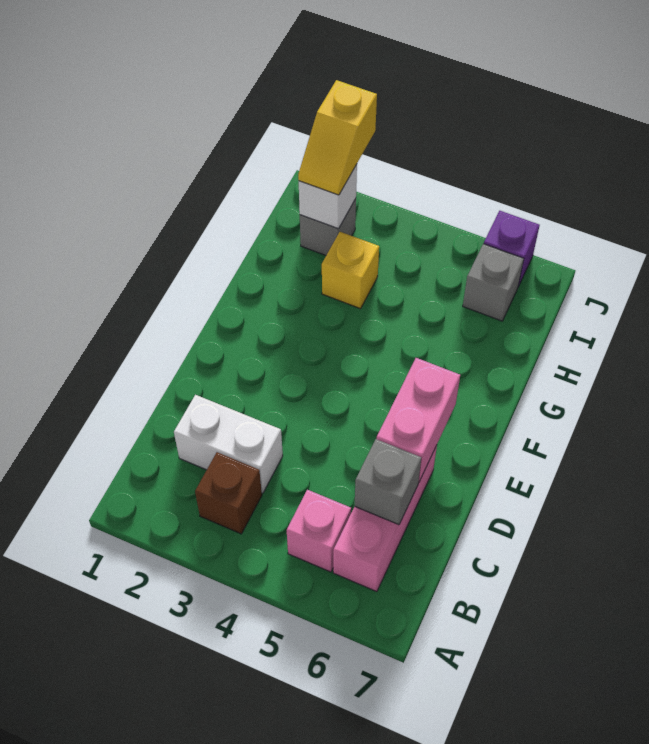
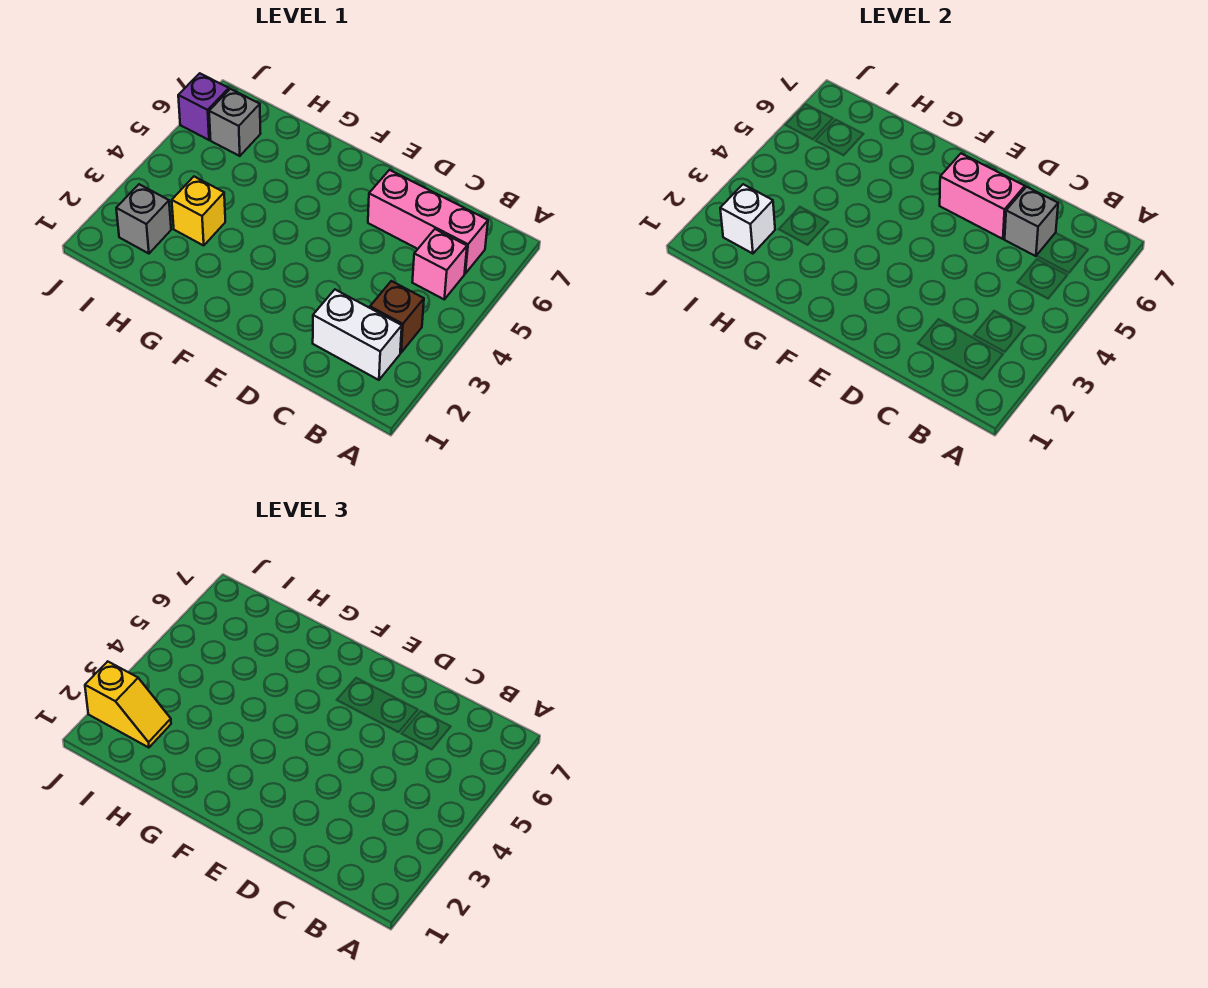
white brick C2:C3 level 1 -> white brick B2:C2 level 1

